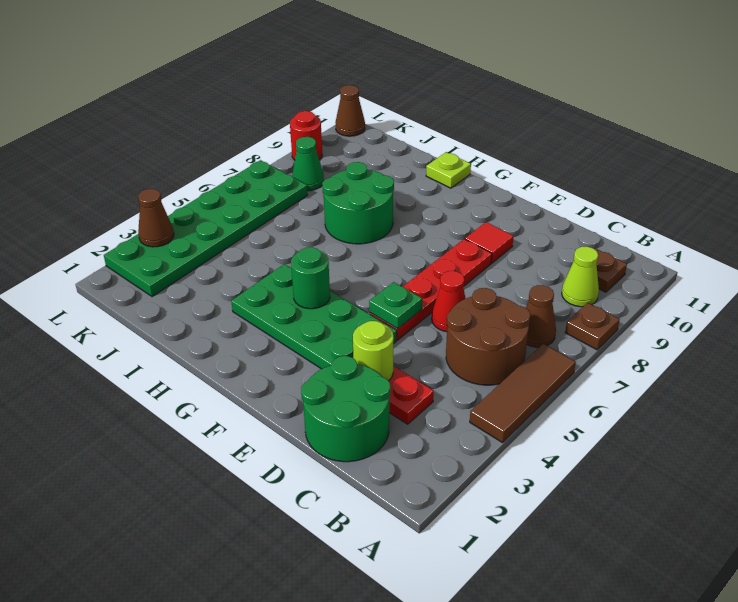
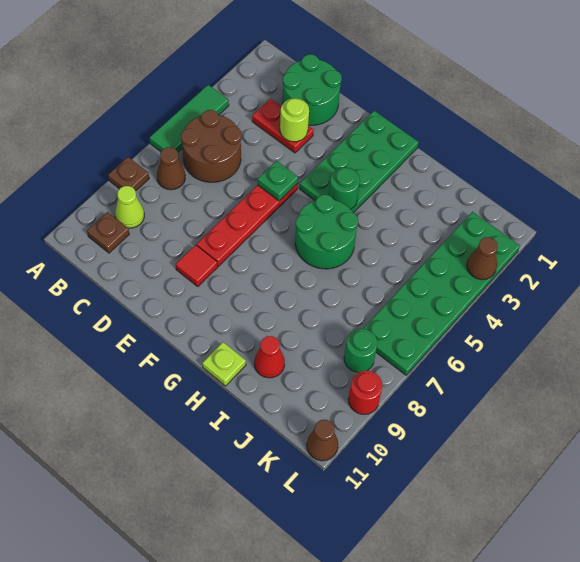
brown tile A4:A6 level 1 -> green tile A4:A6 level 1
red cone D6 level 1 -> red cone I10 level 1
green plate E3:H4 level 1 -> green plate F1:G4 level 1
green round brick H7:I8 level 1 -> green round brick G5:H6 level 1
green cone K8 level 1 -> green round brick K8 level 1

